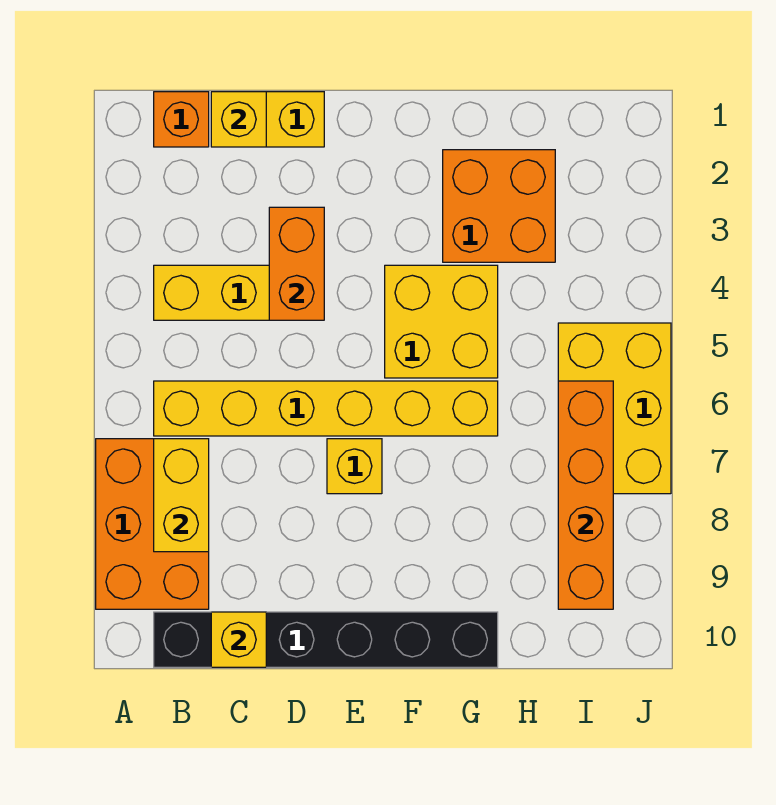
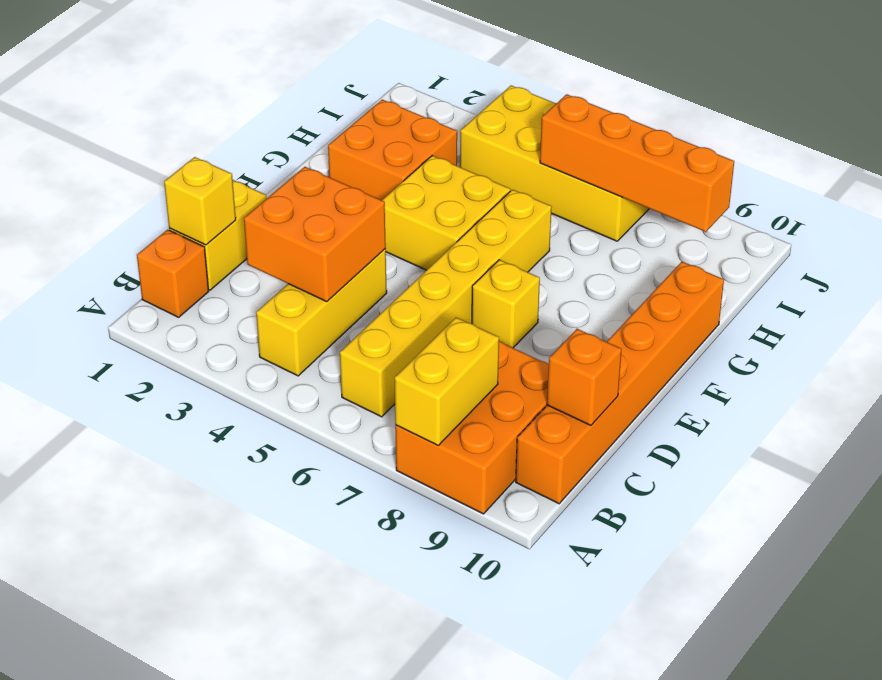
orange brick A7:B9 level 1 -> orange brick A8:C9 level 1
yellow brick B7:B8 level 2 -> yellow brick A8:B8 level 2
black brick B10:G10 level 1 -> orange brick B10:G10 level 1
yellow brick C10 level 2 -> orange brick C10 level 2
orange brick D3:D4 level 2 -> orange brick C3:D4 level 2
yellow brick I5:J7 level 1 -> yellow brick I4:J7 level 1

